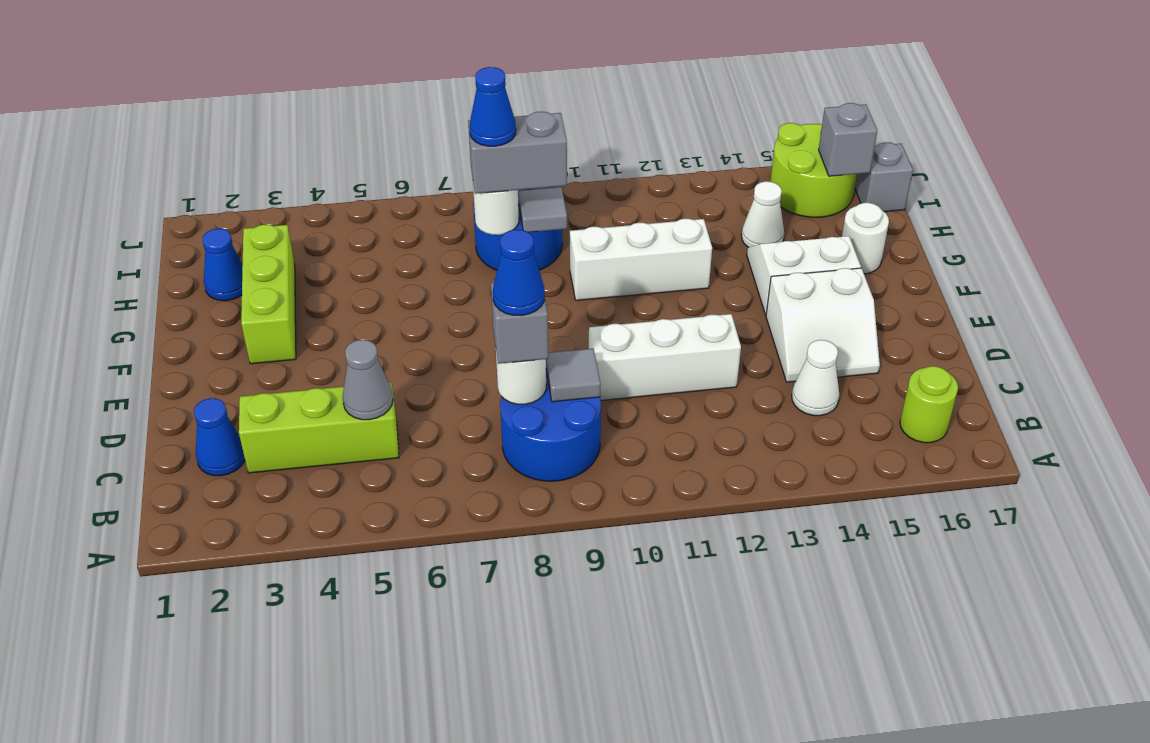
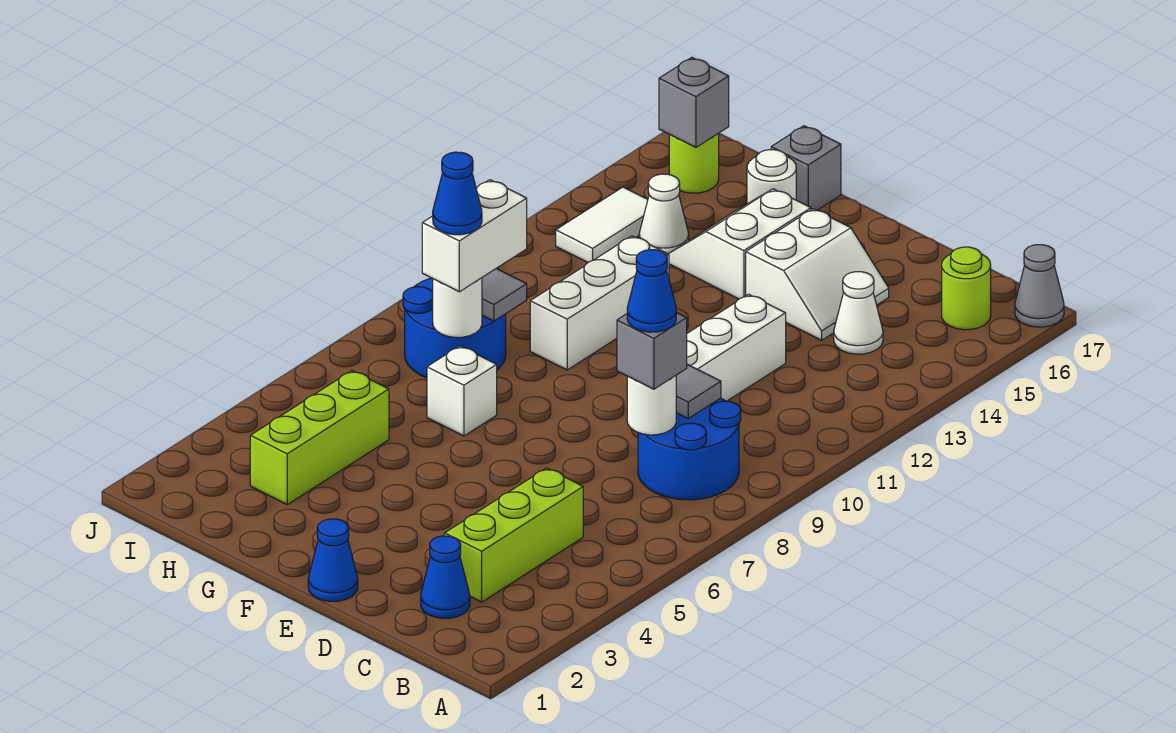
grey cone C5 level 2 -> grey cone A17 level 1
lime brick F3:H3 level 1 -> lime brick H3:H5 level 1
none -> white brick G7 level 1
blue cone H2 level 1 -> blue cone E1 level 1
grey brick H8:H9 level 3 -> white brick H8:H9 level 3
none -> white tile I13:I14 level 1
lime round brick I15:J16 level 1 -> lime round brick I16 level 1
grey brick I17 level 1 -> grey brick G17 level 1

